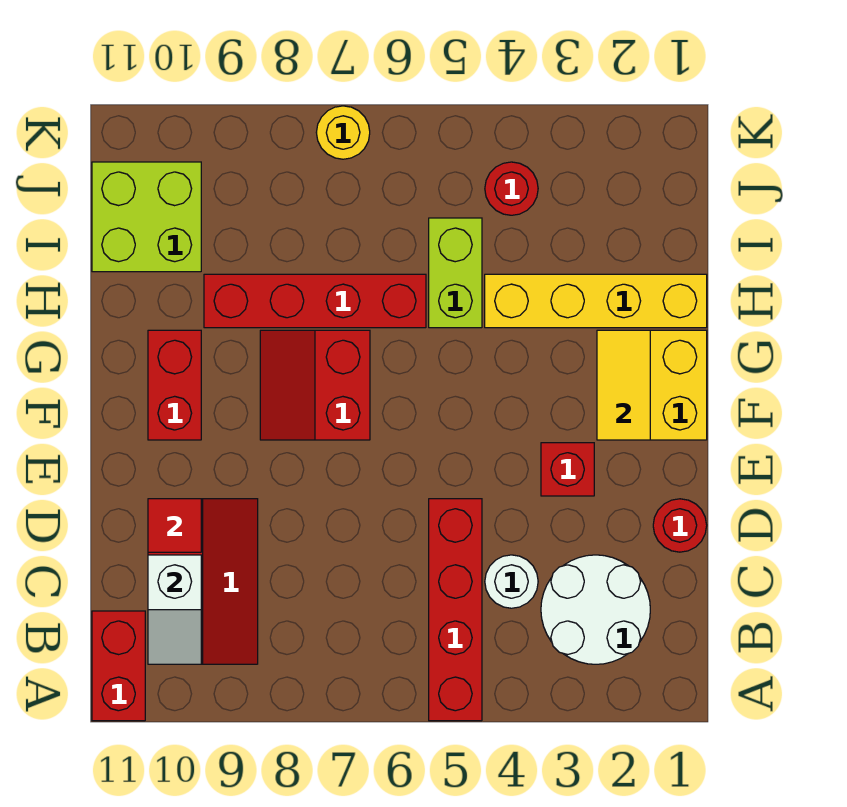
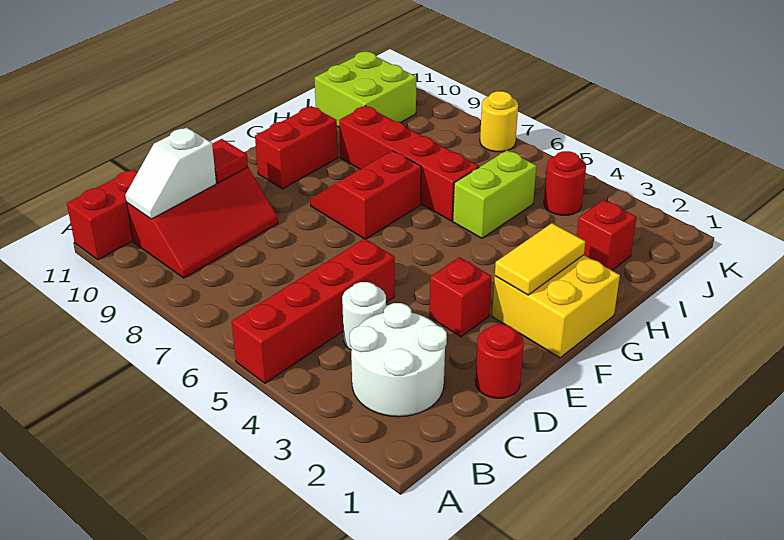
yellow brick H1:H4 level 1 -> none
none -> red brick I2 level 1

